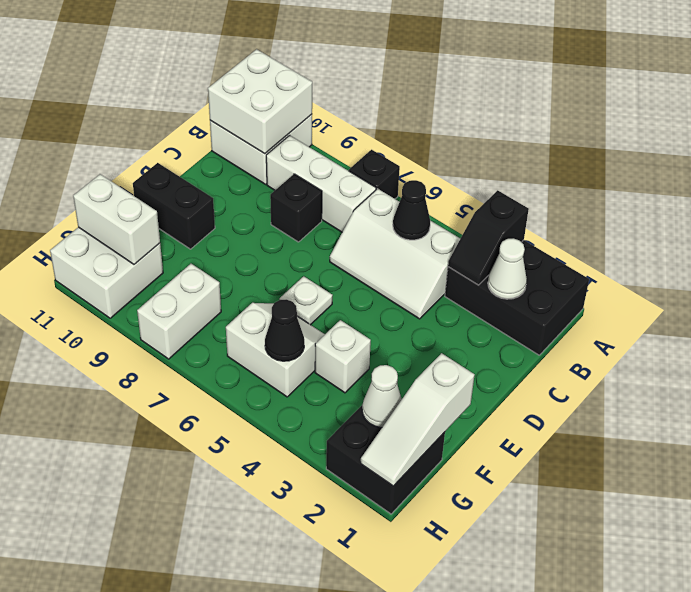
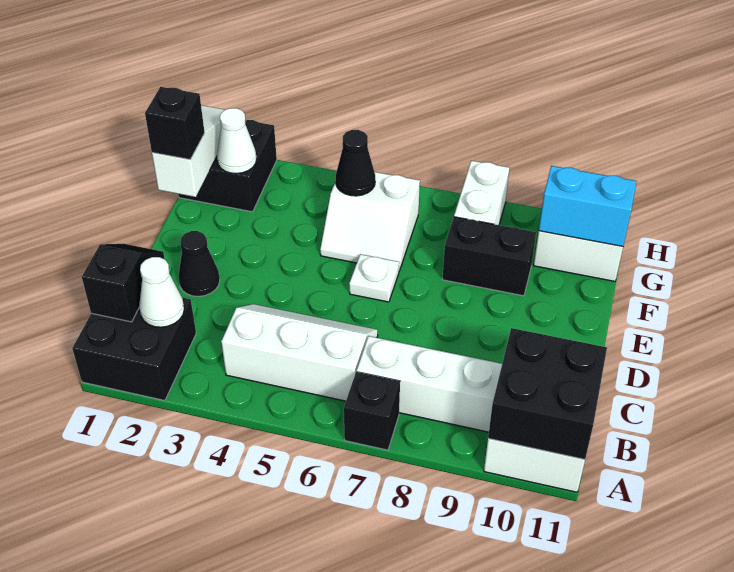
black brick A1:B3 level 1 -> black brick A1:B2 level 1
black slope A3:B3 level 2 top A -> black slope B1:C1 level 2 top B
white brick A10:B11 level 2 -> black brick A10:B11 level 2
black cone B5 level 2 -> black cone D2 level 1
black brick C8 level 1 -> black brick F1 level 3
black brick E10:E11 level 1 -> black brick F8:F9 level 1
white brick F4 level 1 -> none
white brick G10:G11 level 2 -> cyan brick G10:G11 level 2

